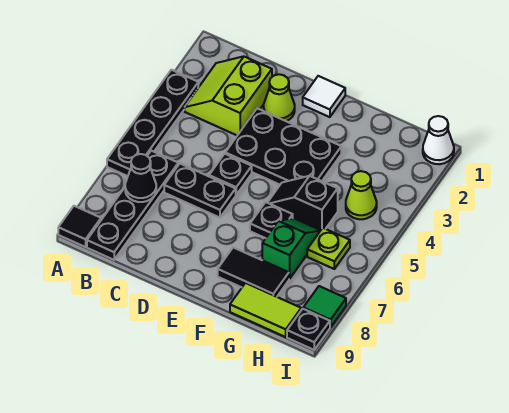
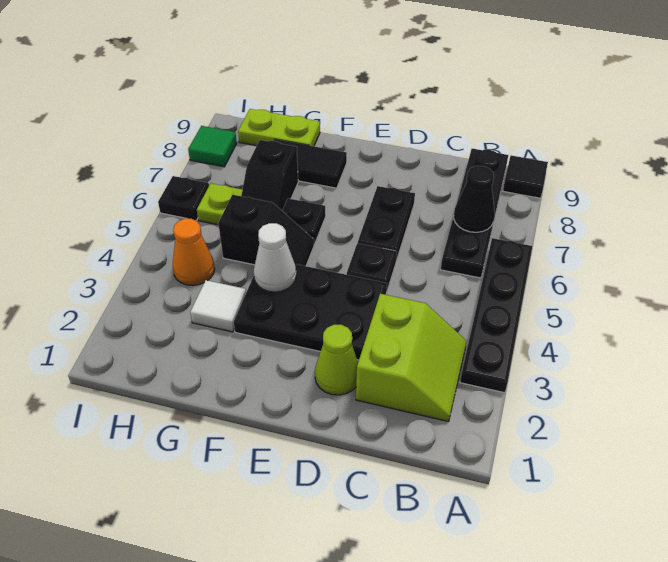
black plate C6:D6 level 1 -> black plate D6:D7 level 1
white tile E1 level 1 -> white tile G3 level 1
green slope G6:G7 level 1 top 7 -> black slope G6:G7 level 1 top 7
lime tile G9:H9 level 1 -> lime plate G9:H9 level 1
lime cone H4 level 1 -> orange cone H4 level 1
white cone I1 level 1 -> white cone F4 level 2
black plate I9 level 1 -> black plate I6 level 1

